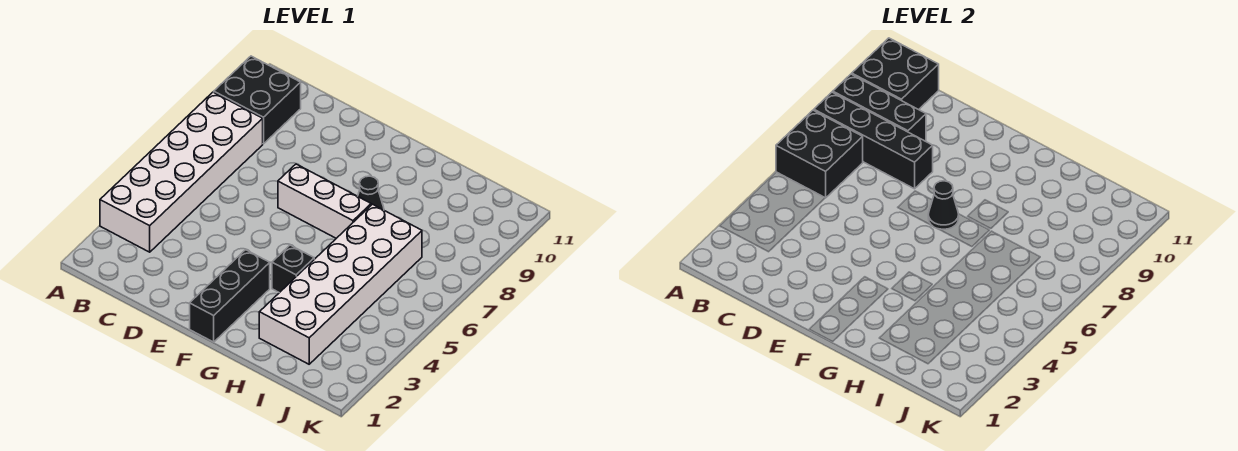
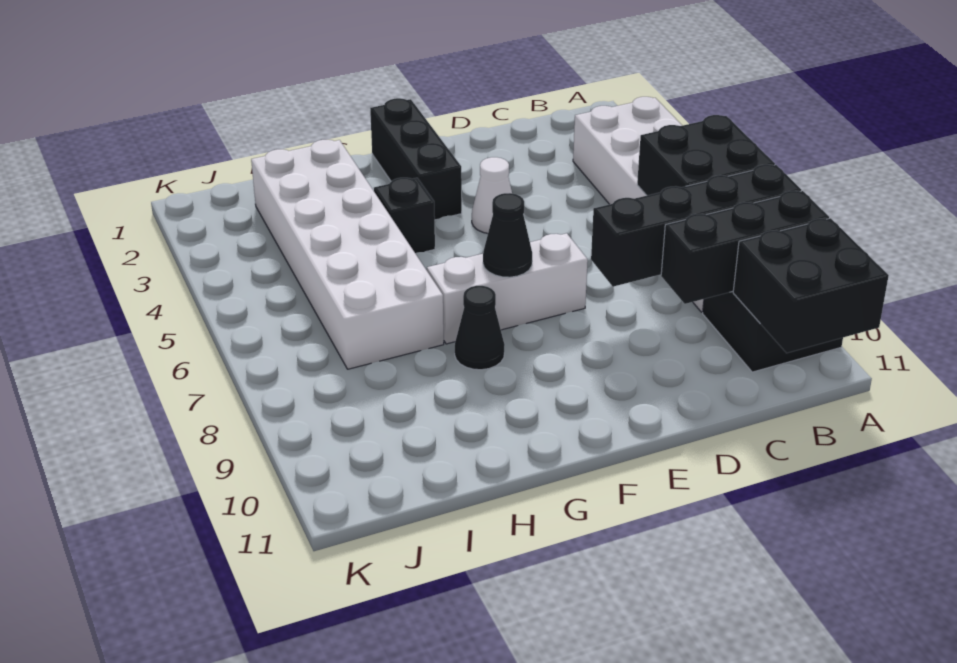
none -> white cone E4 level 1

